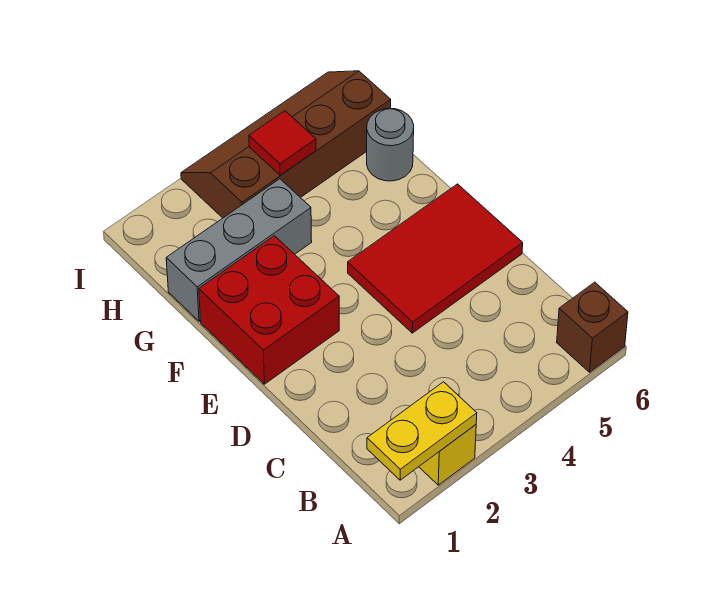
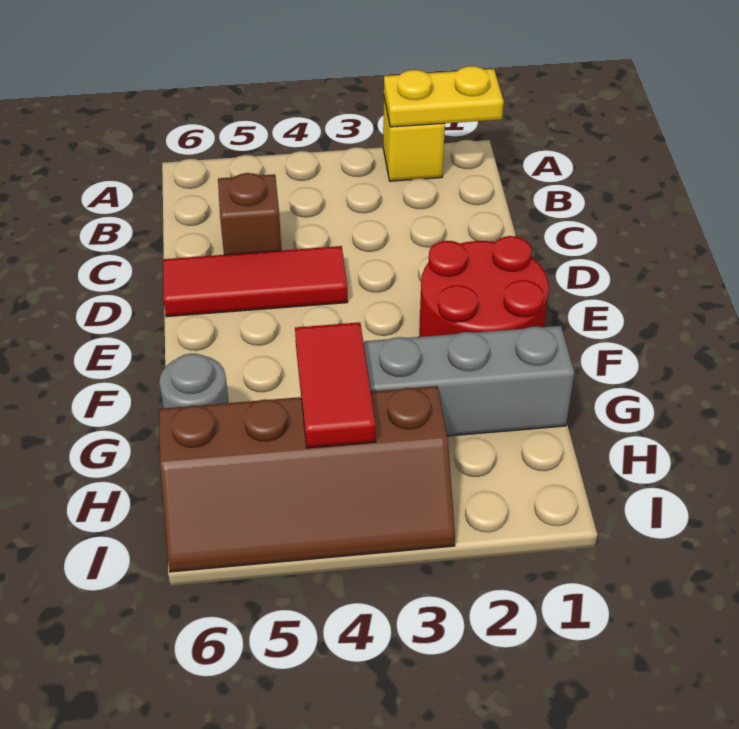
brown brick A6 level 1 -> brown brick C5 level 1
red tile D4:E6 level 1 -> red tile D4:D6 level 1
red brick E1:F2 level 1 -> red round brick E1:F2 level 1
red tile H4 level 2 -> red tile G4:H4 level 2

